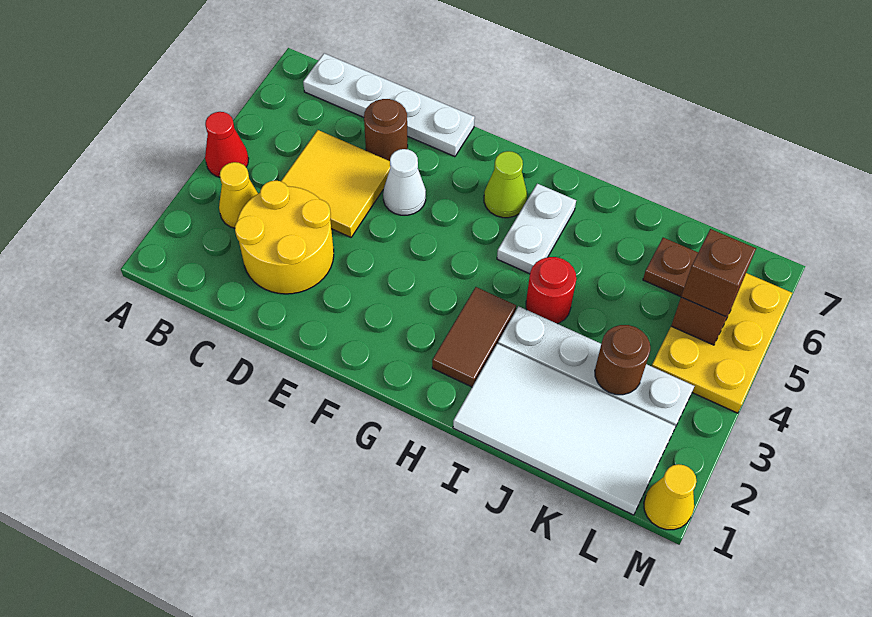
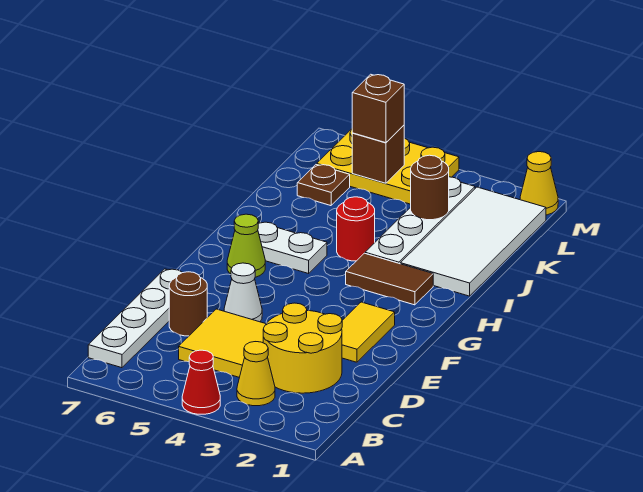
none -> yellow tile E2:F2 level 1

